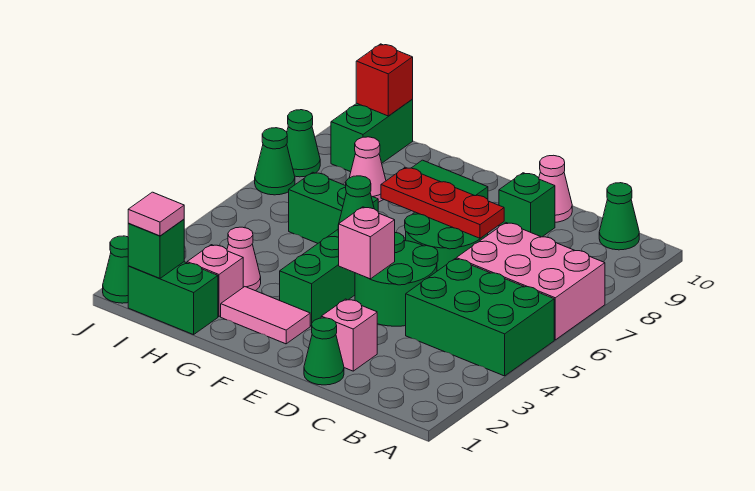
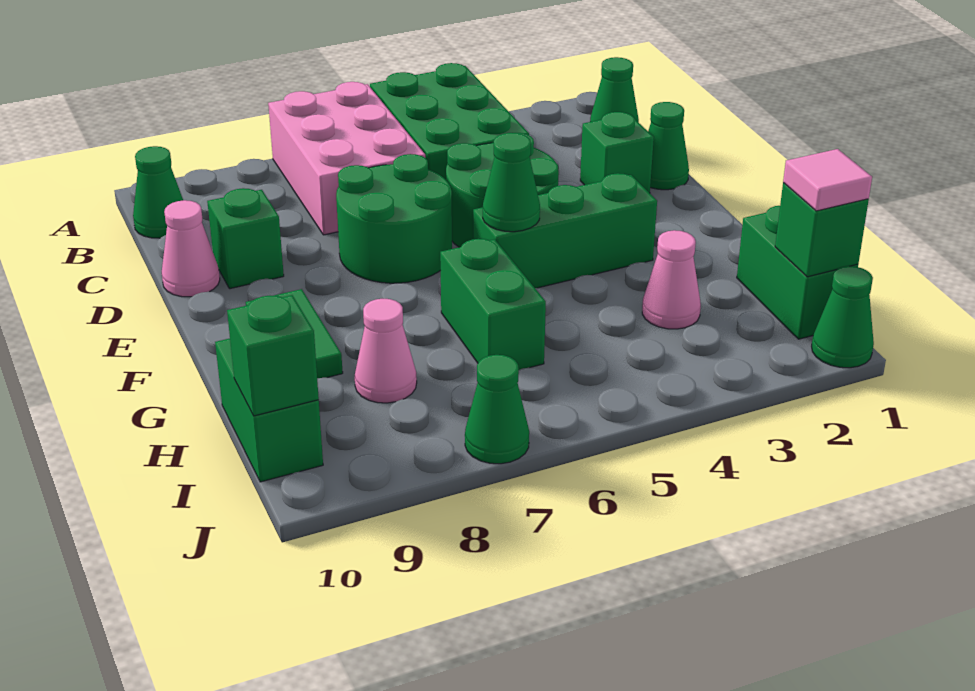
pink brick D2 level 1 -> green brick D2 level 1
red plate D7:F7 level 2 -> none
pink brick E4 level 2 -> none
pink tile F2:G2 level 1 -> none
pink brick H2 level 1 -> none
green brick I9:I10 level 1 -> green brick H10:I10 level 1
red brick I10 level 2 -> green brick I10 level 2
green cone J8 level 1 -> green cone B1 level 1

